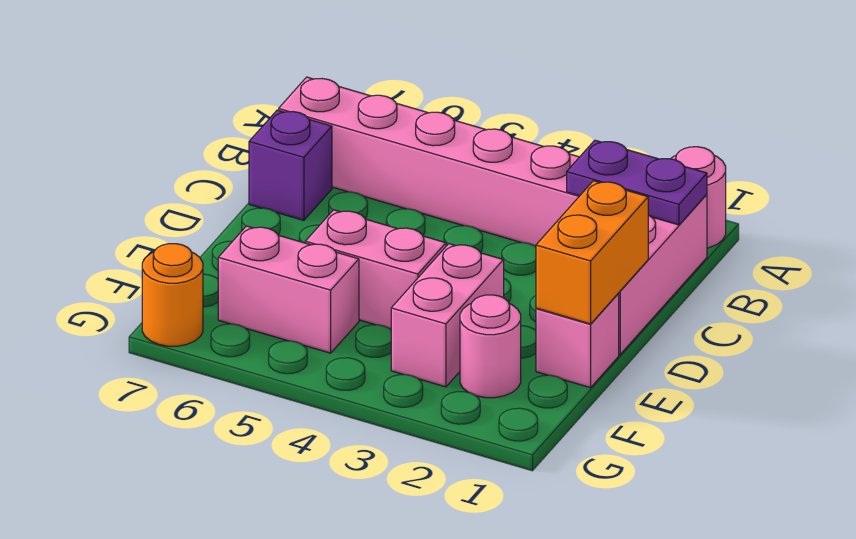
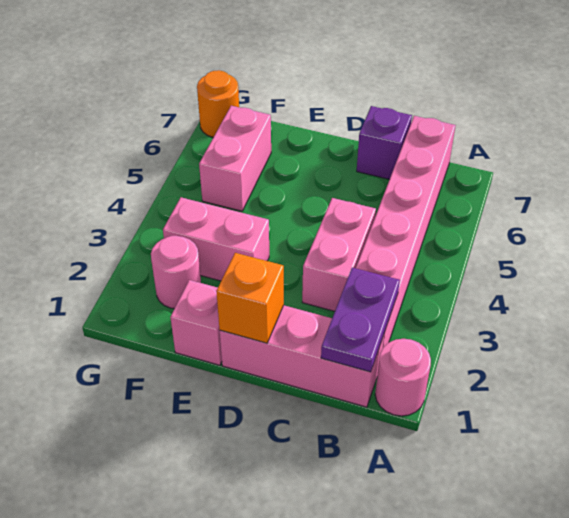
orange brick D1:E1 level 2 -> orange brick D1 level 2
pink brick E4:E5 level 1 -> pink brick C3:C4 level 1

